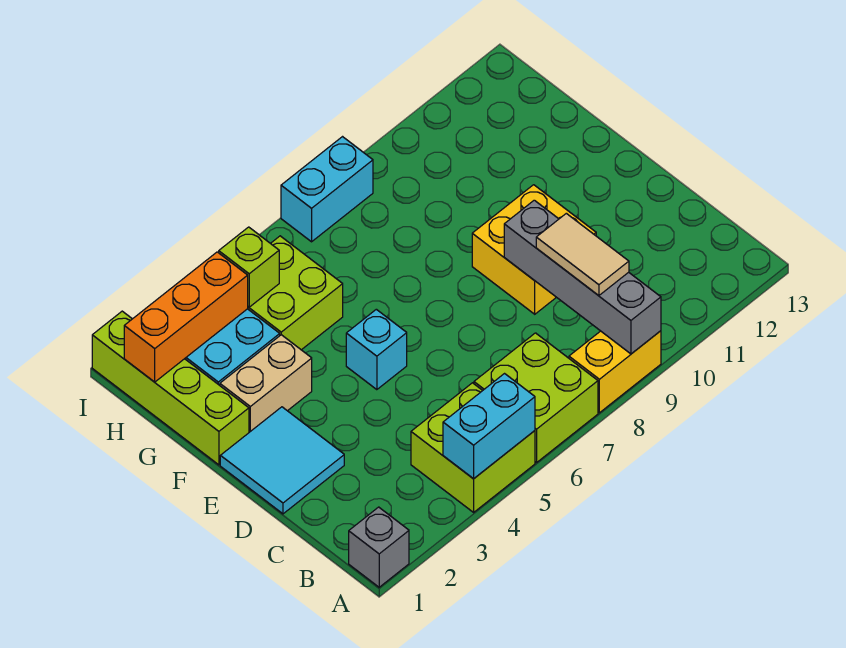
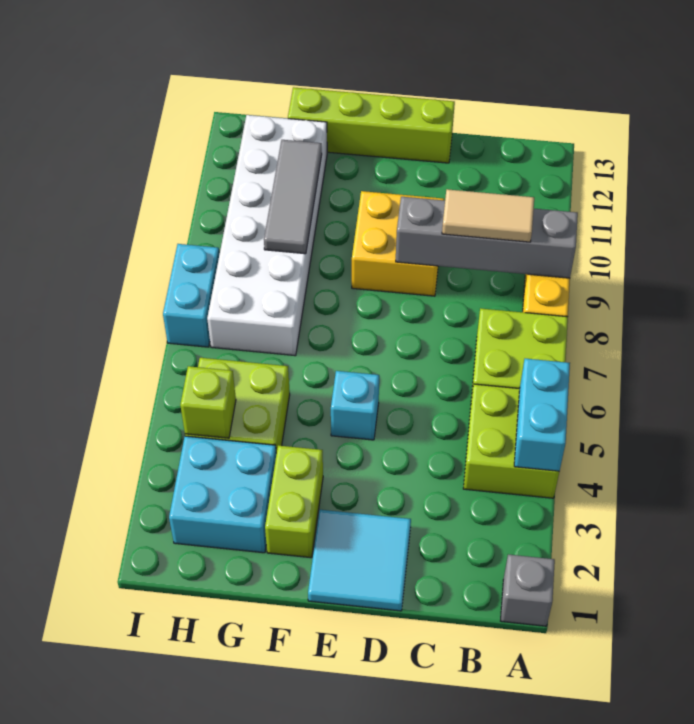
lime brick F1:I1 level 1 -> lime brick D13:G13 level 1
tan brick F2:F3 level 1 -> lime brick F2:F3 level 1
none -> white brick G7:H12 level 1
none -> grey tile G9:G11 level 2
orange brick H1:H3 level 2 -> none

